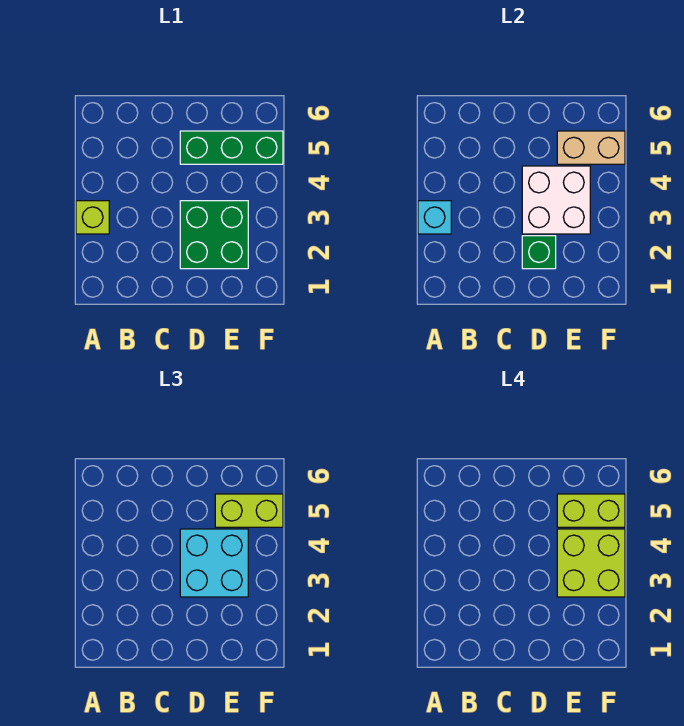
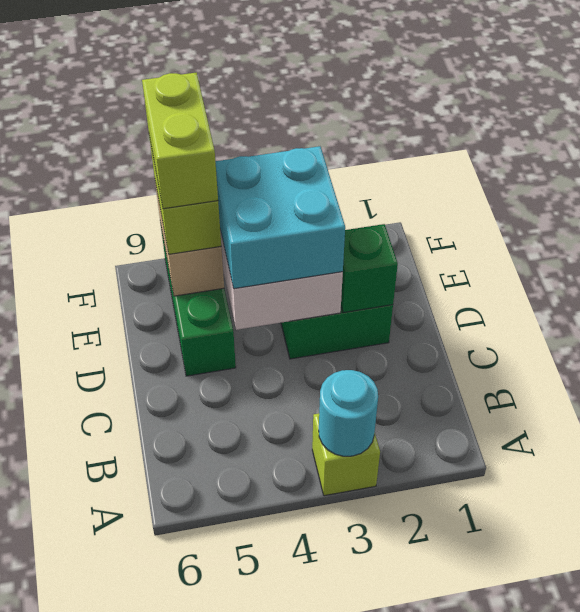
cyan brick A3 level 2 -> cyan round brick A3 level 2
lime brick E3:F4 level 4 -> none

